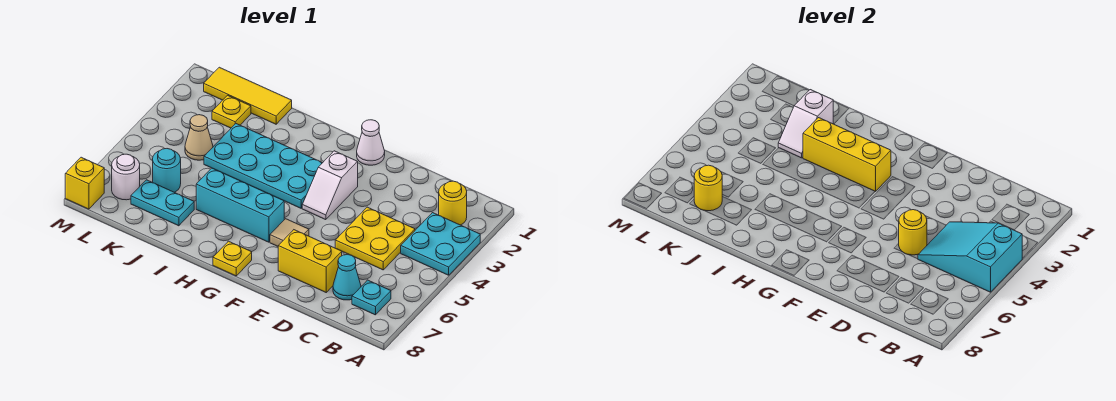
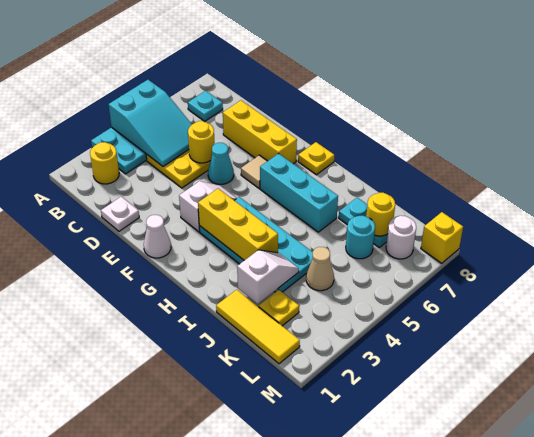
cyan cone C7 level 1 -> cyan cone E5 level 1
none -> white plate D1 level 1
yellow brick D7:E7 level 1 -> yellow brick D7:F7 level 1

